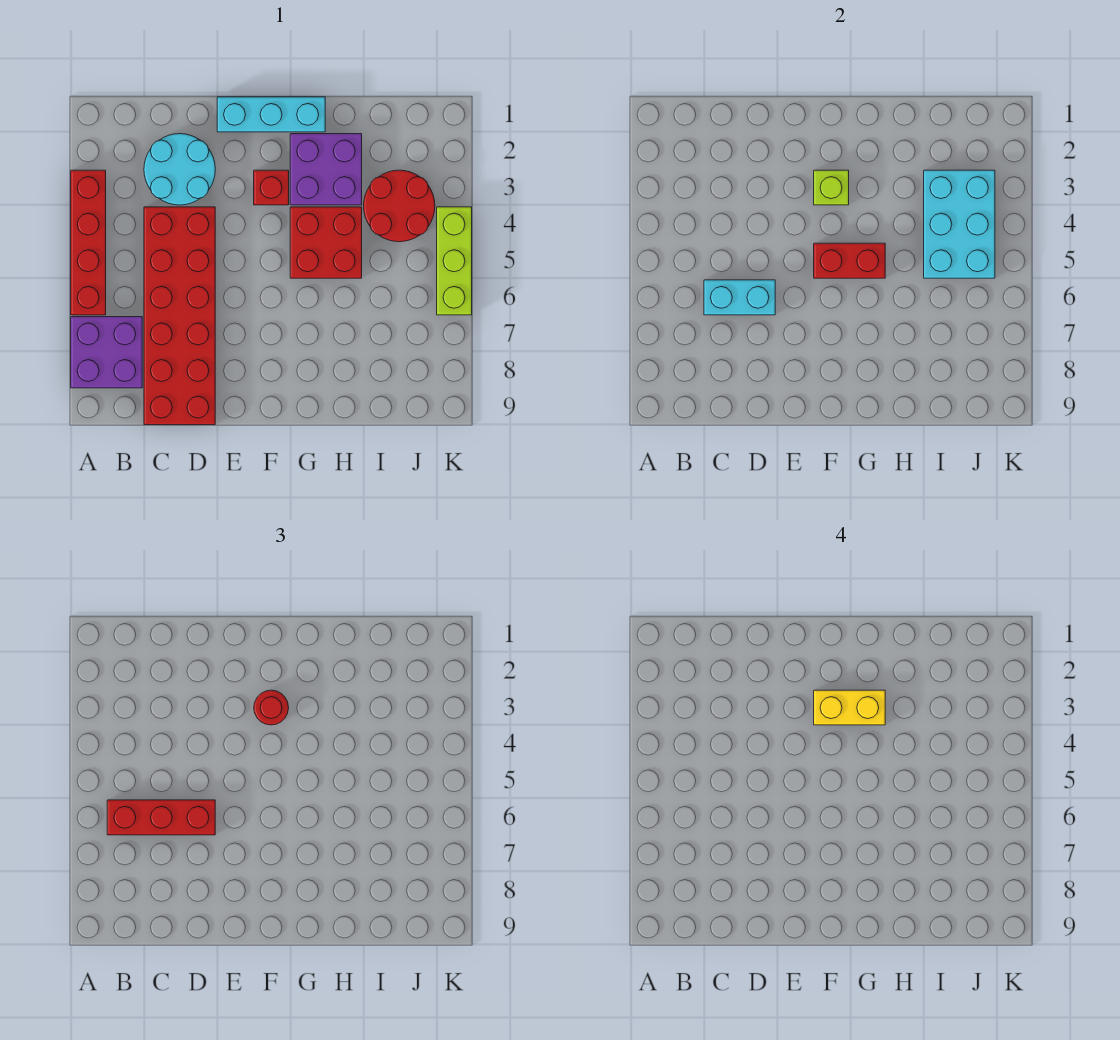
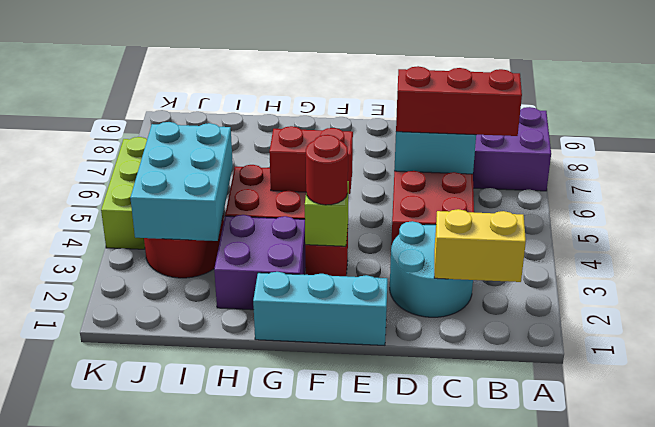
red brick A3:A6 level 1 -> none
yellow brick F3:G3 level 4 -> yellow brick B2:C2 level 2

